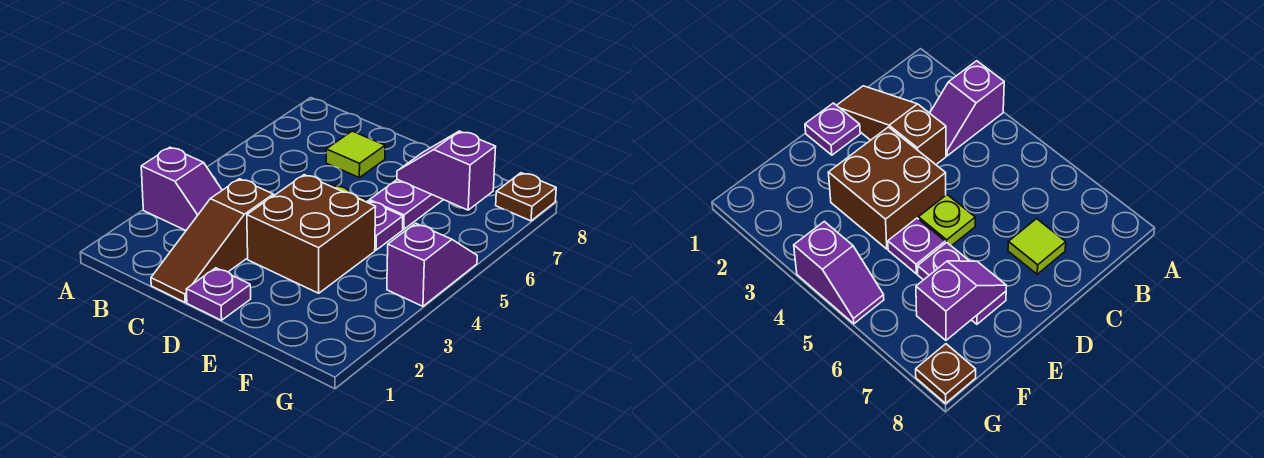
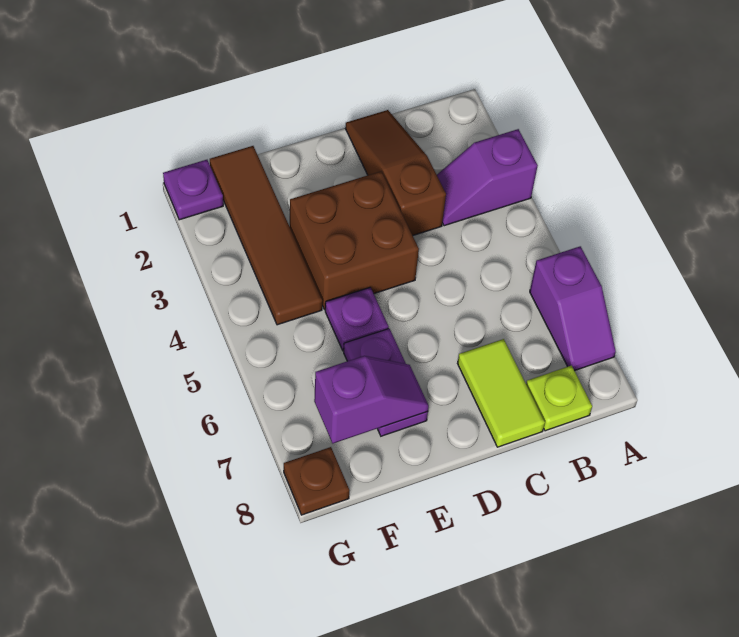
lime tile C7 level 1 -> lime tile C7:C8 level 1
purple plate D1 level 1 -> purple plate G1 level 1
lime plate D5 level 1 -> lime plate B8 level 1
none -> brown tile F1:F4 level 1
purple slope G4:G5 level 1 top 4 -> purple slope A6:A7 level 1 top 6

